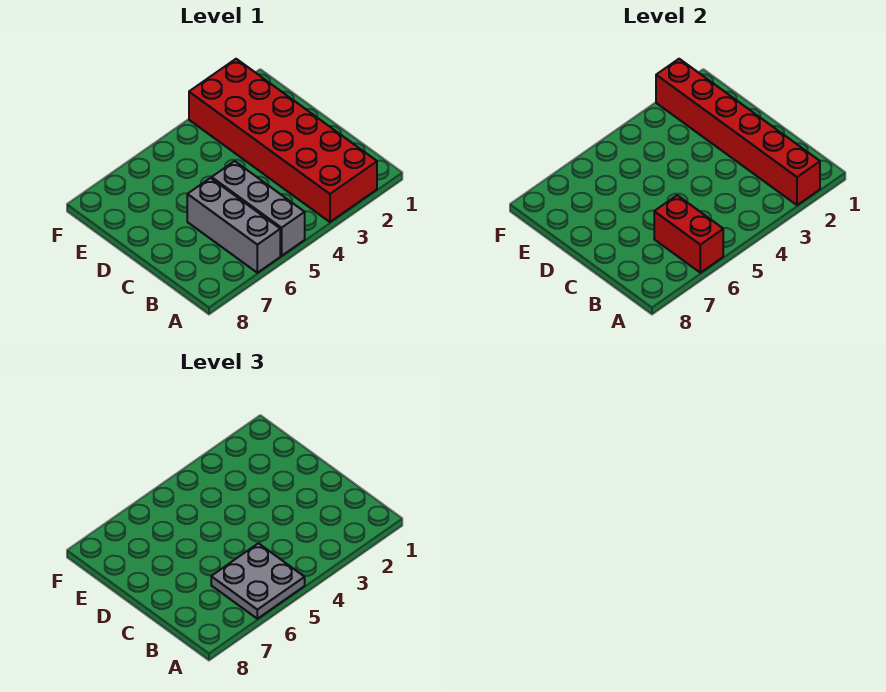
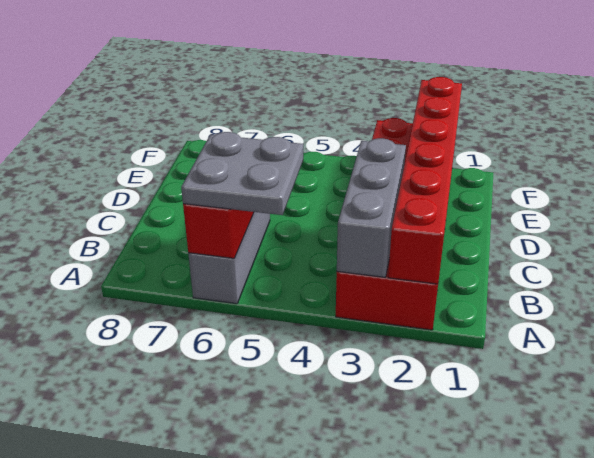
grey brick A5:C5 level 1 -> grey brick A3:C3 level 2

